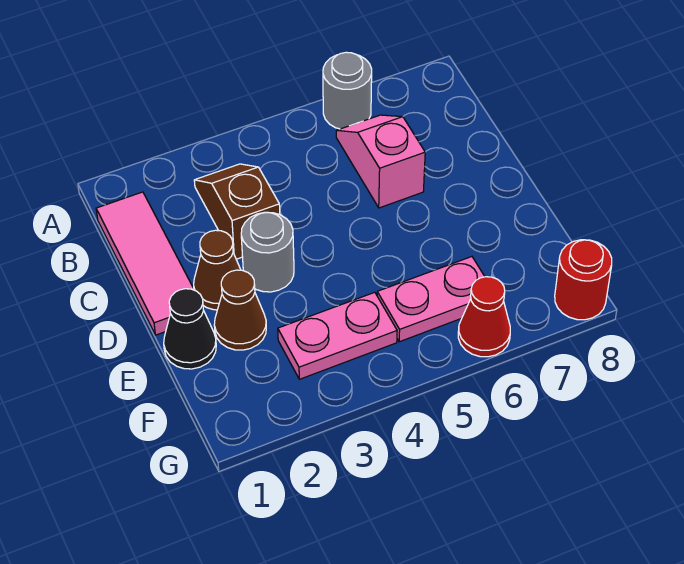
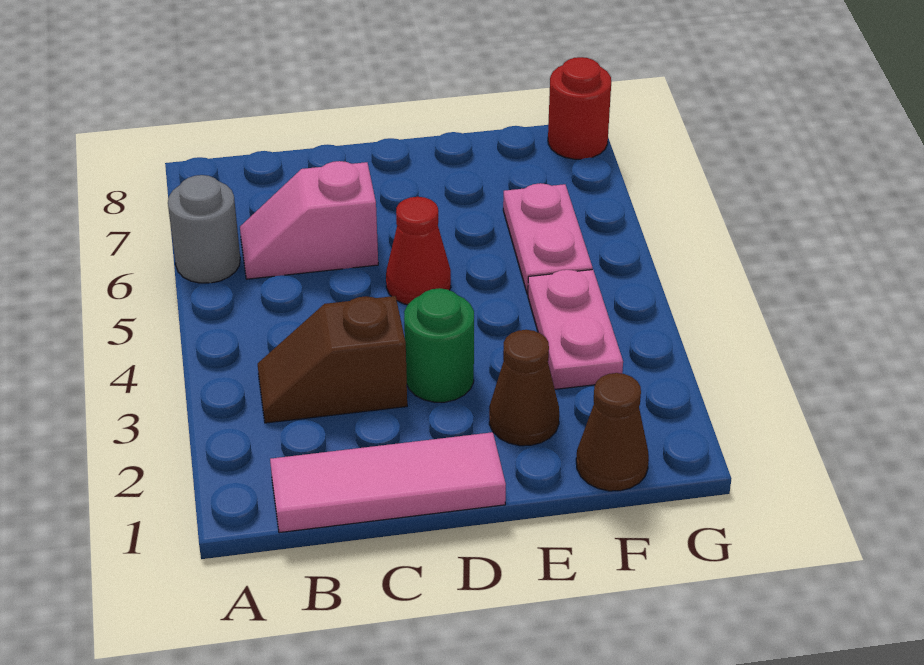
brown cone D2 level 1 -> brown cone F1 level 1
grey round brick D3 level 1 -> green round brick D3 level 1
black cone E1 level 1 -> none
red cone G6 level 1 -> red cone D5 level 1

